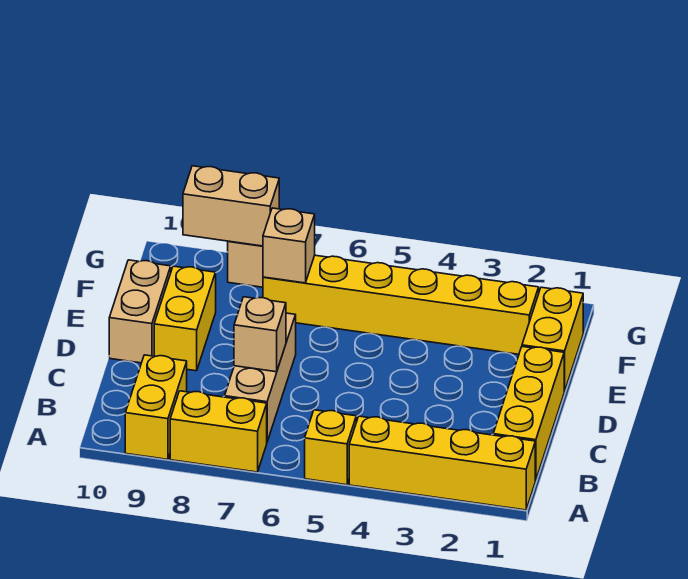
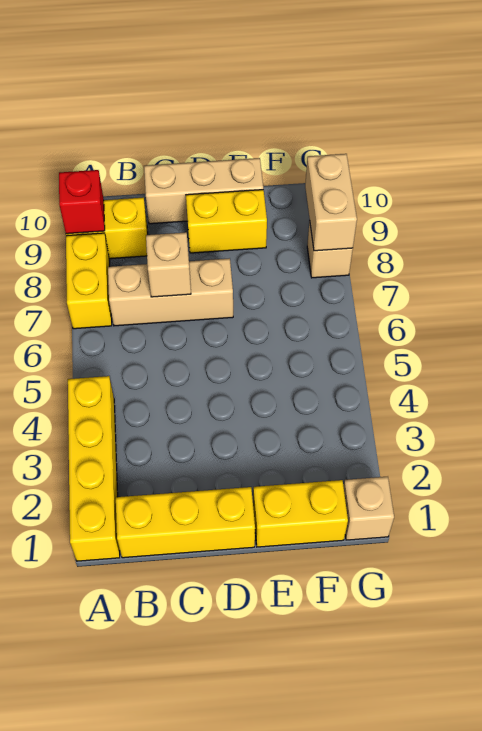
yellow brick A5 level 1 -> none
none -> red brick A9 level 2
tan brick D10:E10 level 1 -> tan brick C10:E10 level 1
yellow brick F2:F7 level 1 -> none
tan brick F7 level 2 -> tan brick G1 level 1

